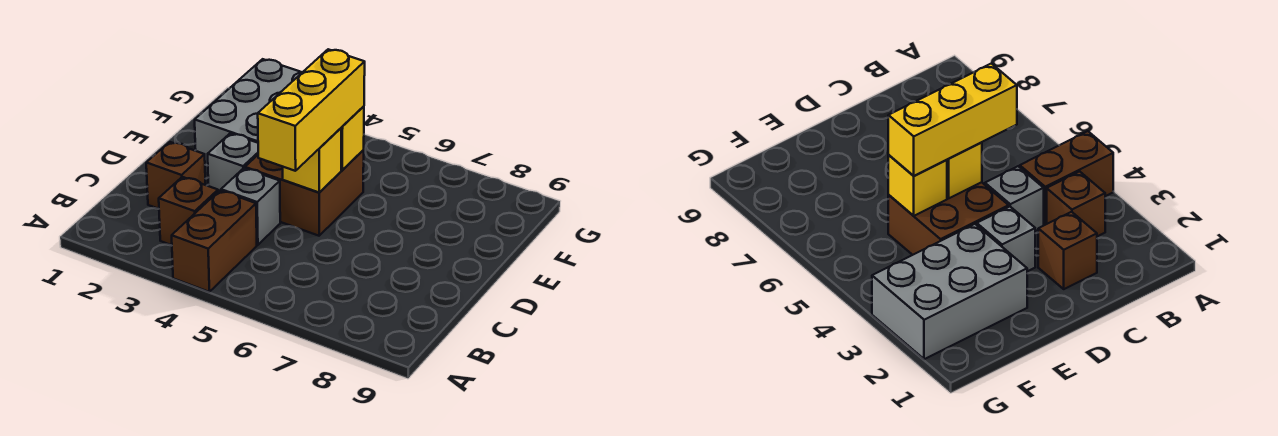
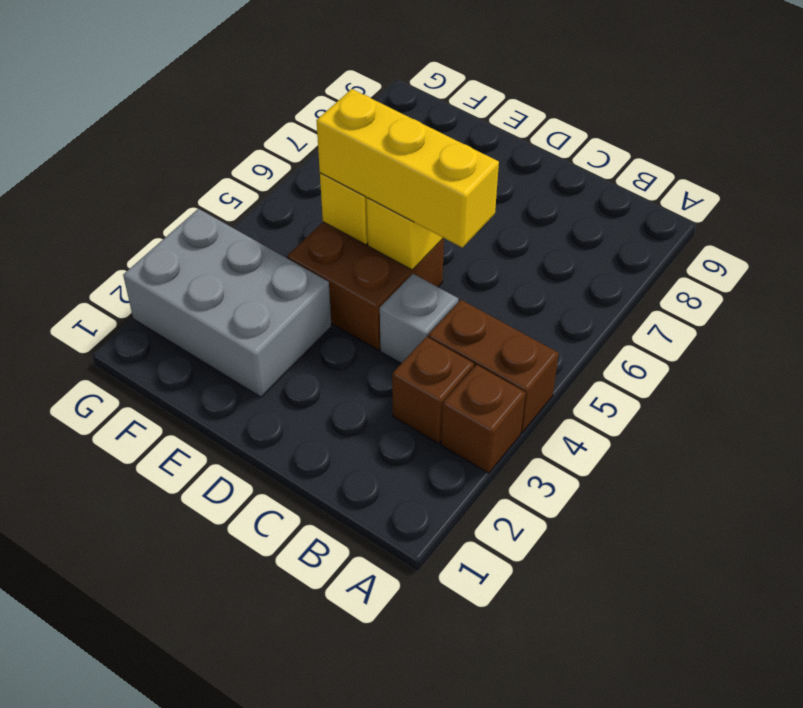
brown brick C2 level 1 -> brown brick A3 level 1
grey brick D3 level 1 -> none

